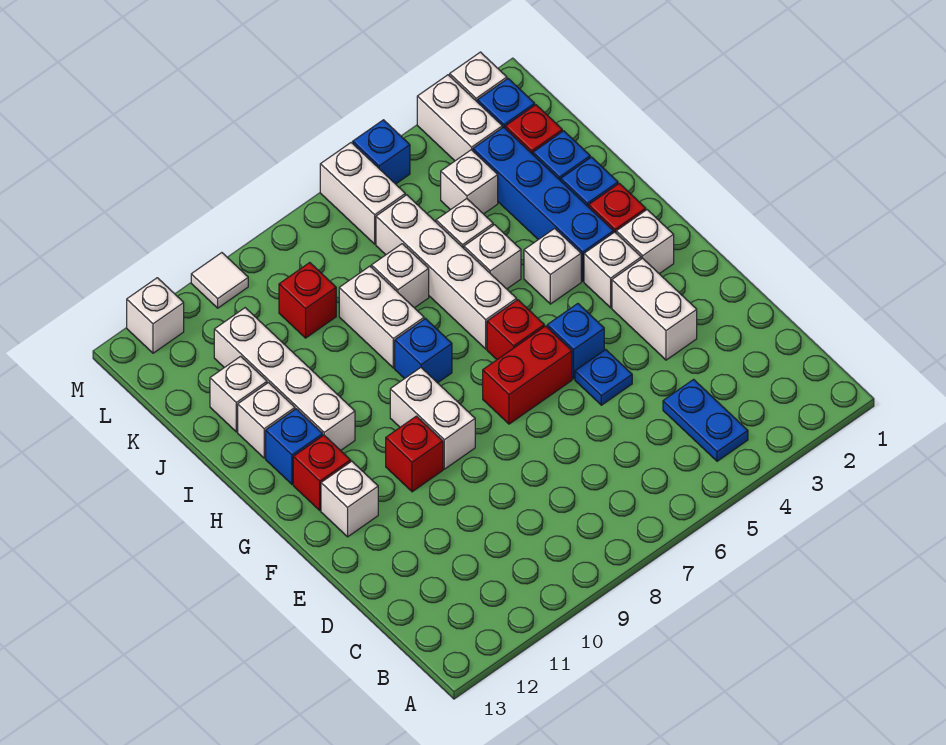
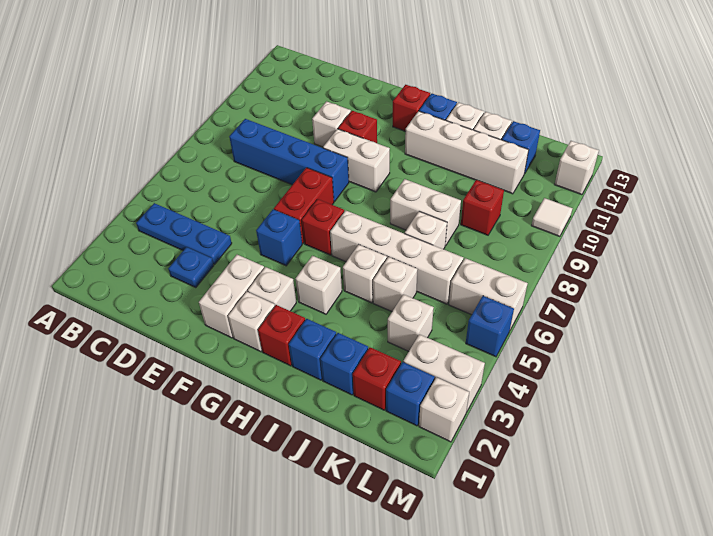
blue plate B4:C4 level 1 -> blue plate B4:D4 level 1
white brick E3:F3 level 1 -> white brick F2:F3 level 1
blue plate E5 level 1 -> blue plate D3 level 1
white brick F12 level 1 -> white brick E10 level 1
blue brick H3:K3 level 1 -> blue brick C8:F8 level 1
blue brick H8 level 1 -> blue brick K12 level 1

